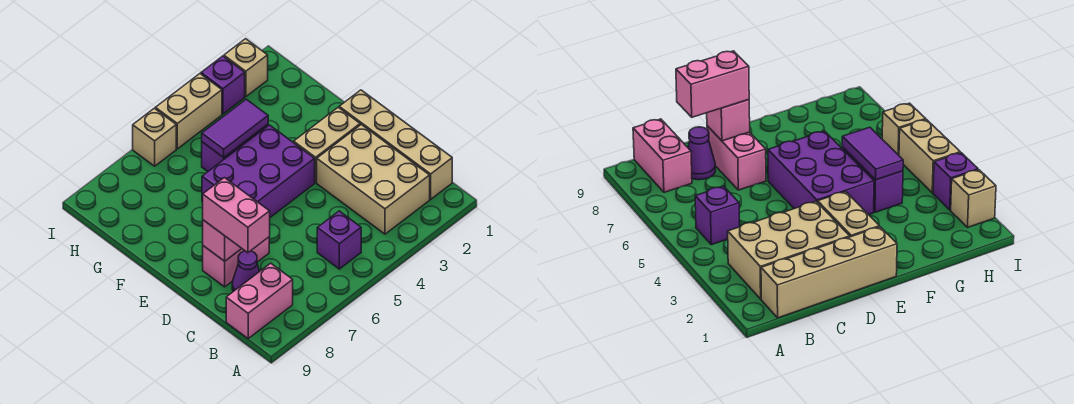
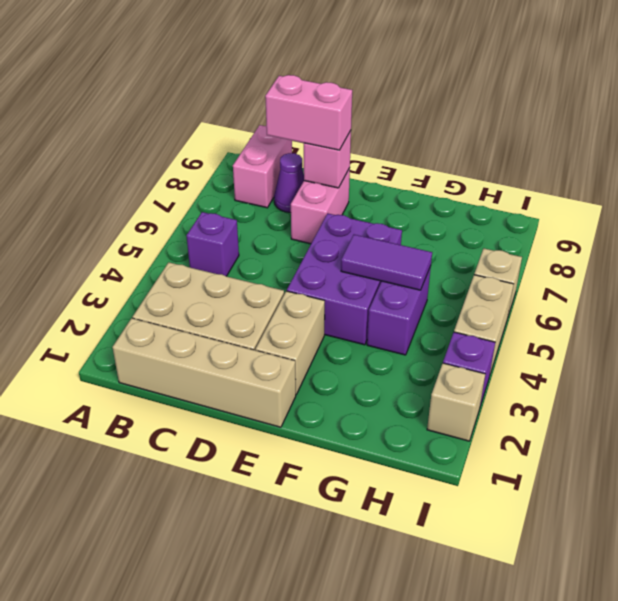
purple tile G4:G5 level 2 -> purple tile F5:G5 level 2

